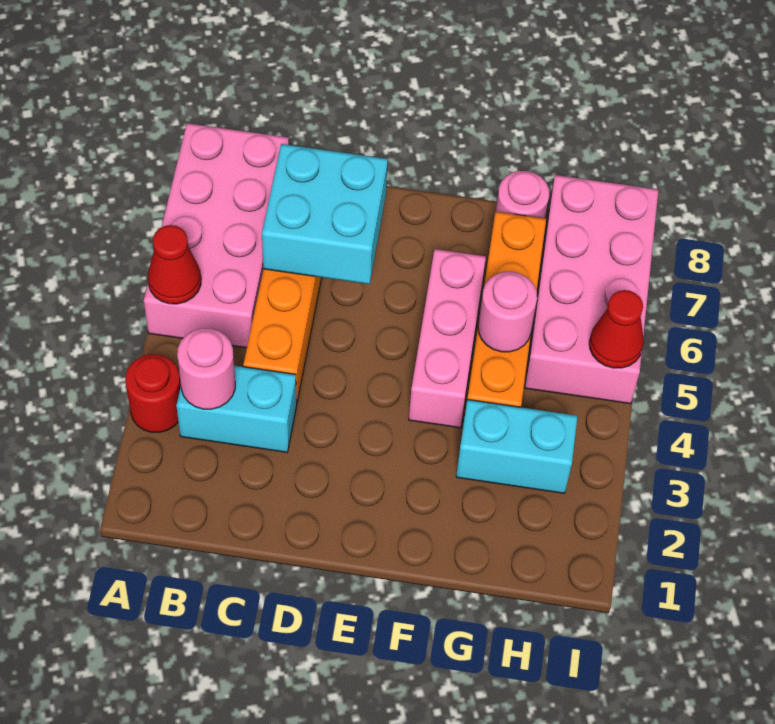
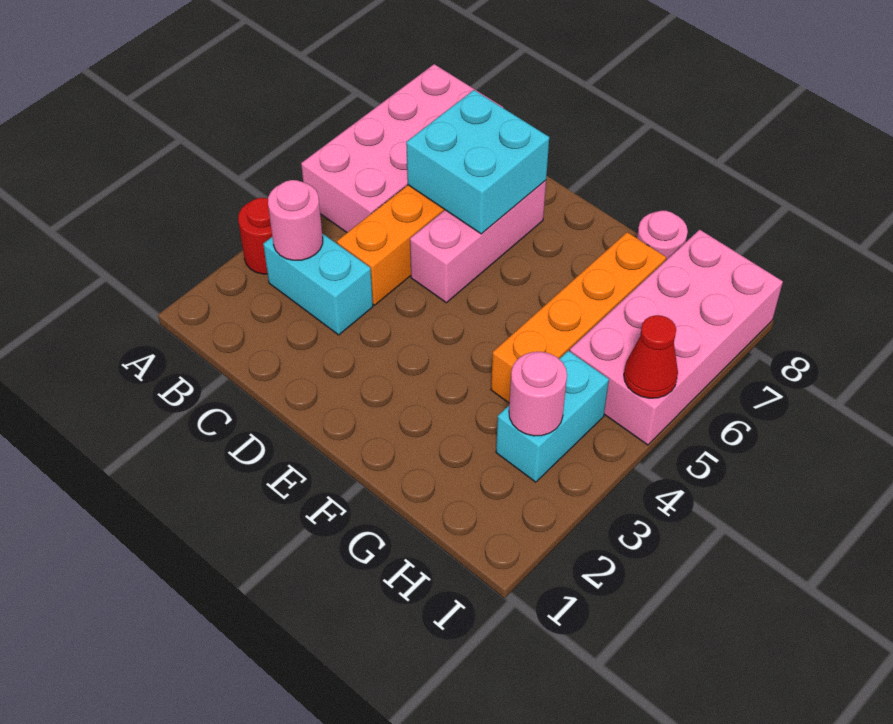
red cone A5 level 2 -> none
pink brick F4:F6 level 1 -> pink brick D5:D7 level 1
cyan brick G3:H3 level 1 -> cyan brick H3:H4 level 1
pink round brick G5 level 2 -> pink round brick H3 level 2

